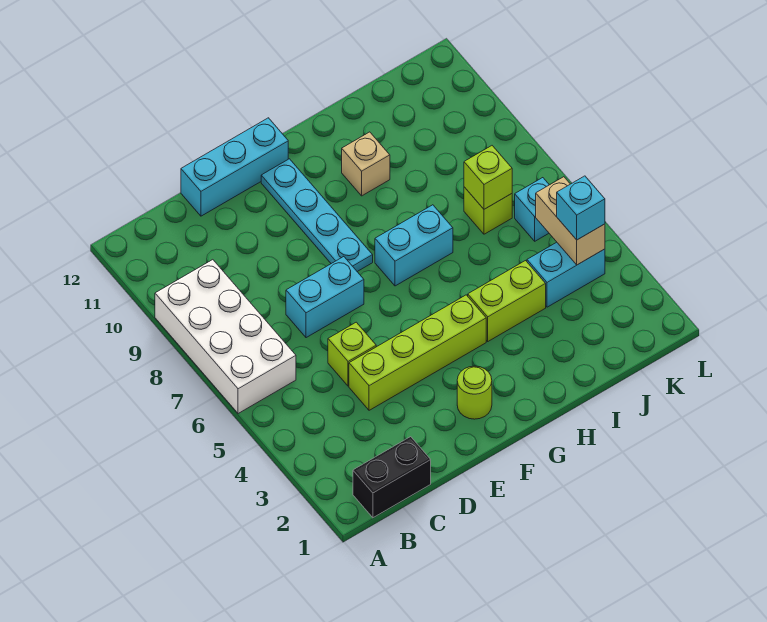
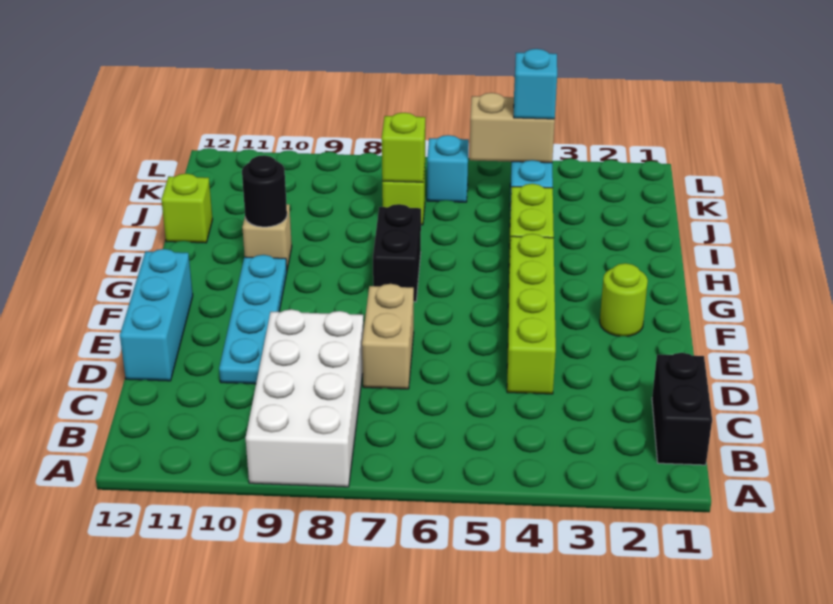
white brick A6:B9 level 1 -> white brick A8:D9 level 1
lime brick D5 level 1 -> lime brick I12 level 1
cyan brick D7:E7 level 1 -> tan brick D7:E7 level 1
cyan plate F8:F11 level 1 -> cyan plate D10:G10 level 1
cyan brick G7:H7 level 1 -> black brick G7:H7 level 1
none -> black round brick H10 level 2

